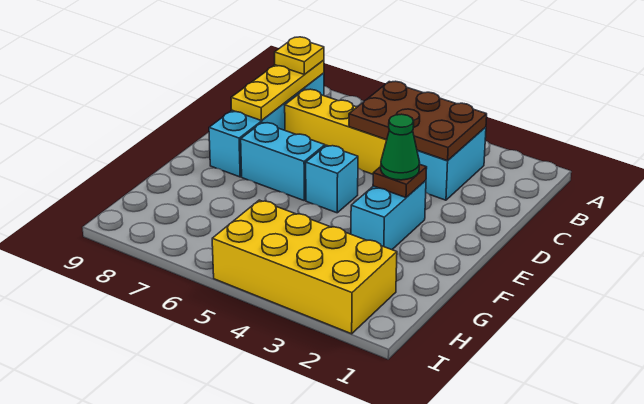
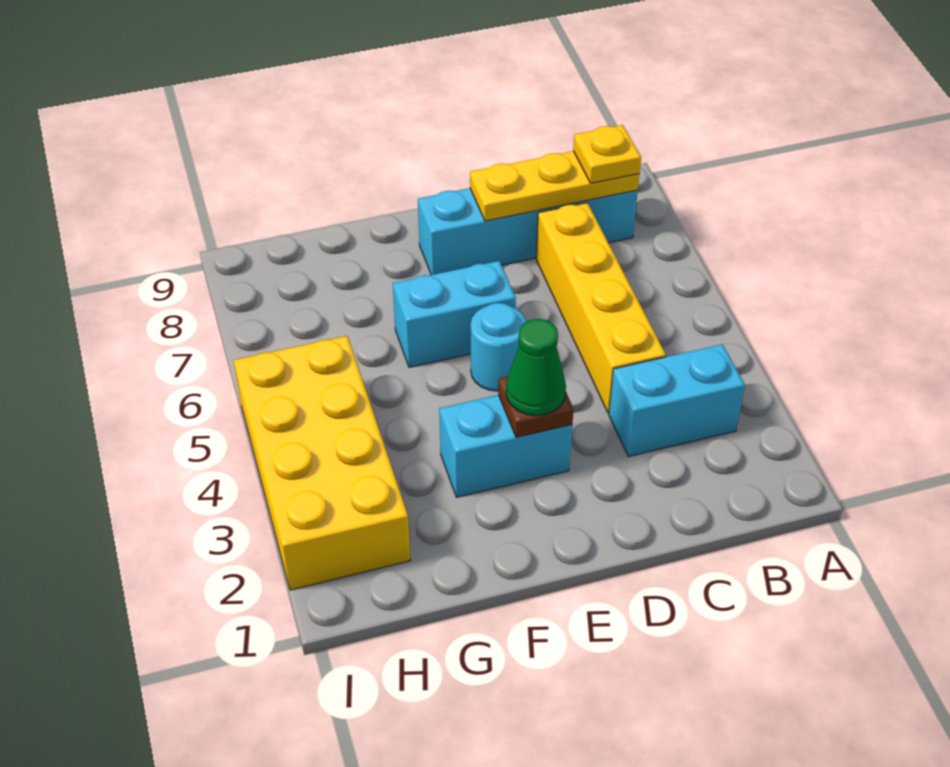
brown plate B3:C5 level 2 -> none
cyan brick E5 level 1 -> cyan round brick E5 level 1
cyan brick E6:E7 level 1 -> cyan brick E6:F6 level 1

